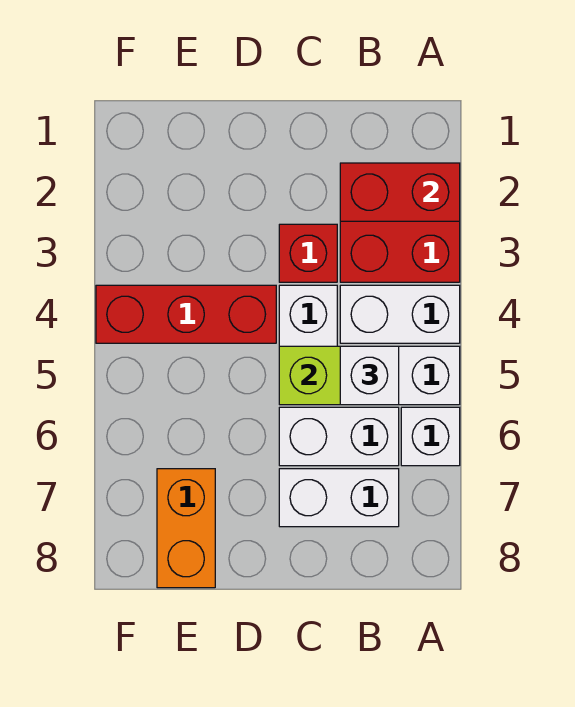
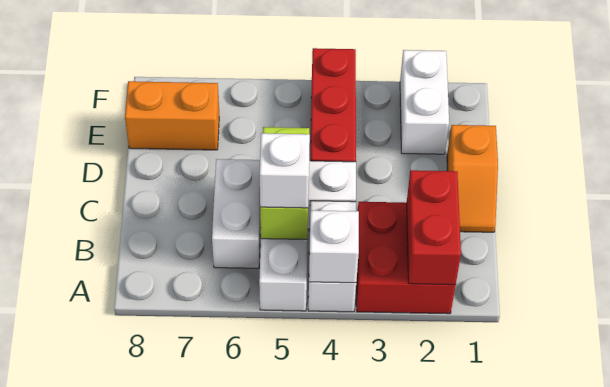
white brick A6 level 1 -> white brick A4 level 2
white brick B7:C7 level 1 -> white brick E2:F2 level 1
none -> orange slope C1:D1 level 1 top D
red brick C3 level 1 -> none

